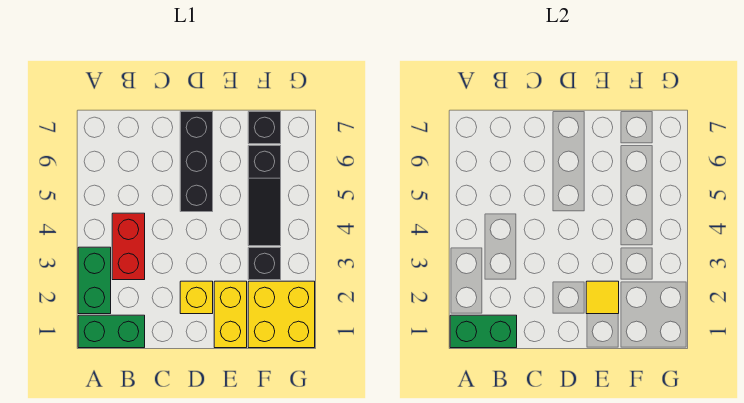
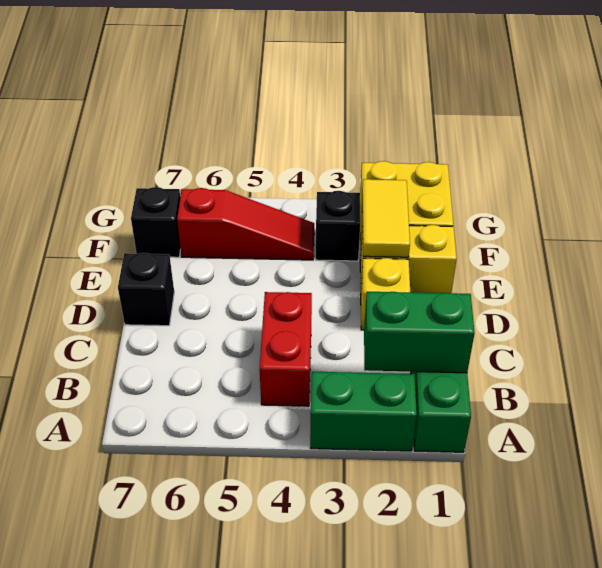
green brick A1:B1 level 2 -> green brick B1:B2 level 2
red brick B3:B4 level 1 -> red brick B4:C4 level 1
black brick D5:D7 level 1 -> black brick D7 level 1
yellow tile E2 level 2 -> yellow tile E2:F2 level 2
black slope F4:F6 level 1 top 6 -> red slope F4:F6 level 1 top 6

